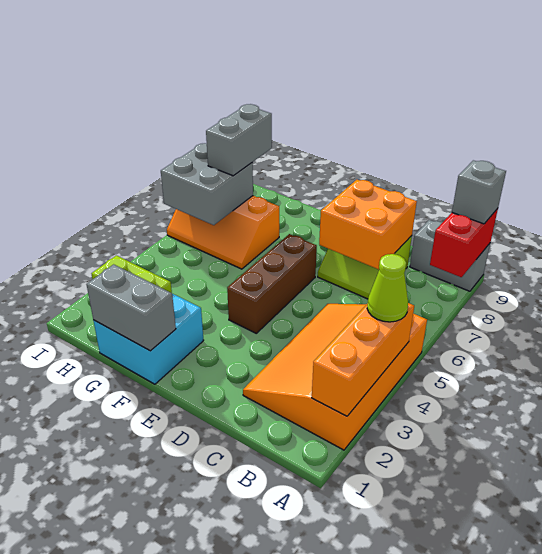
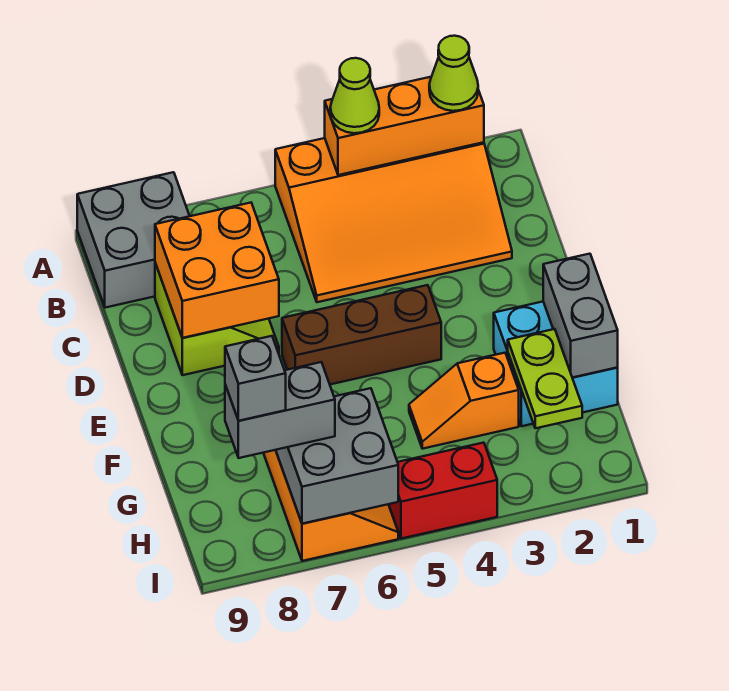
none -> lime cone A2 level 3
red brick A8:A9 level 2 -> red brick I4:I5 level 1
grey brick A9:B9 level 1 -> grey brick A8:B9 level 1
grey brick A9 level 3 -> grey brick H8 level 4
none -> orange slope G3:G4 level 1 top 3

